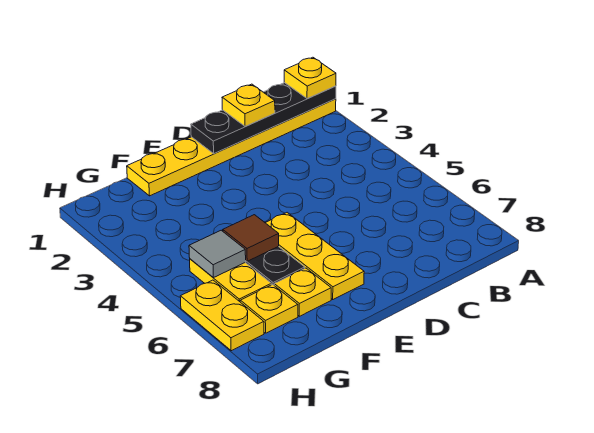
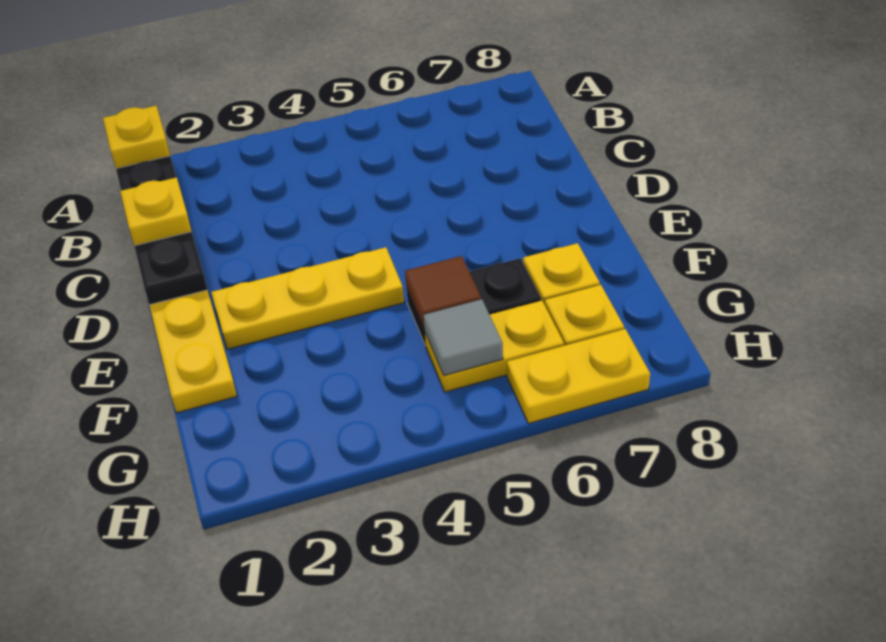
yellow plate E5:E7 level 1 -> yellow plate E2:E4 level 1

